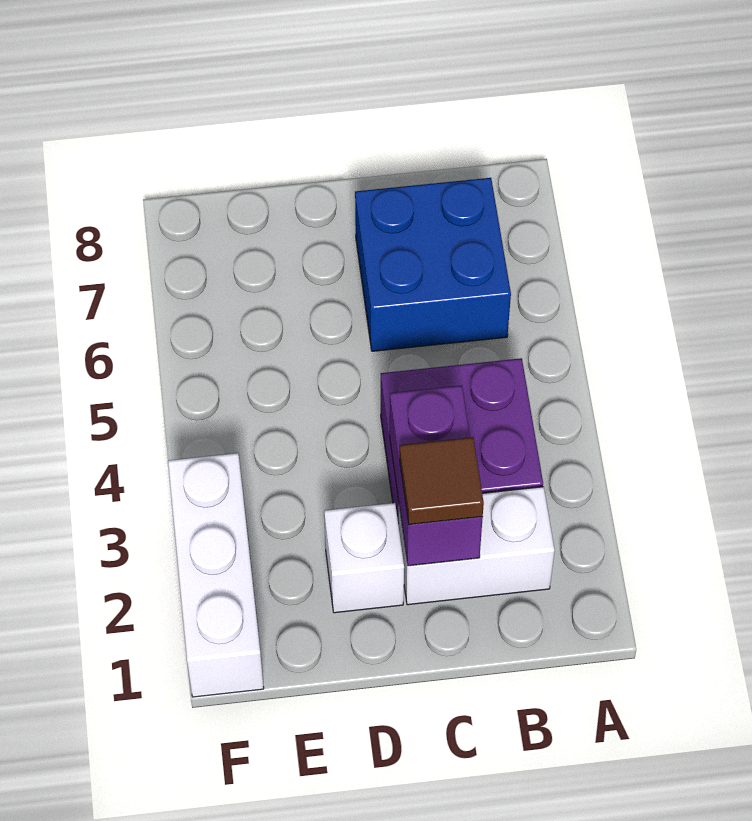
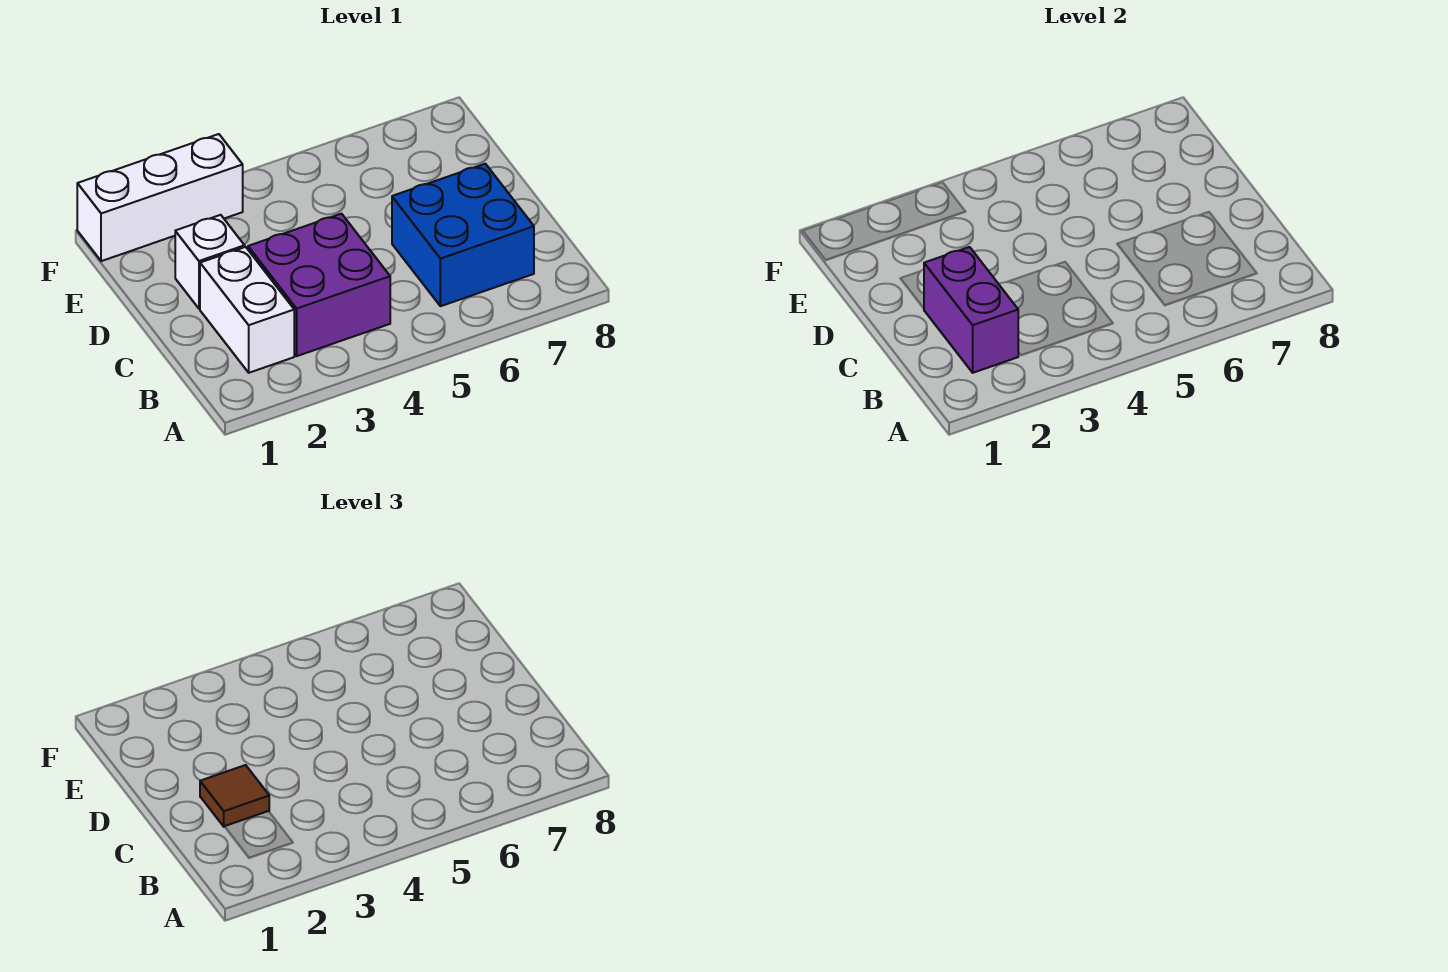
purple brick C2:C3 level 2 -> purple brick B2:C2 level 2

